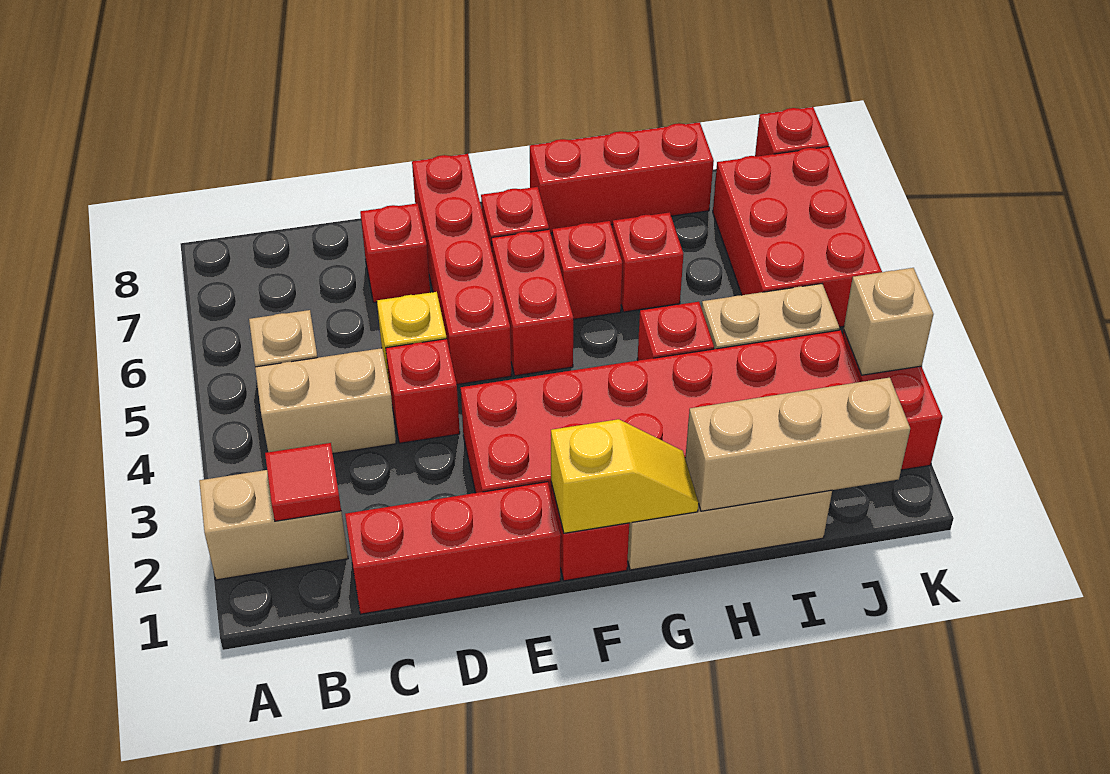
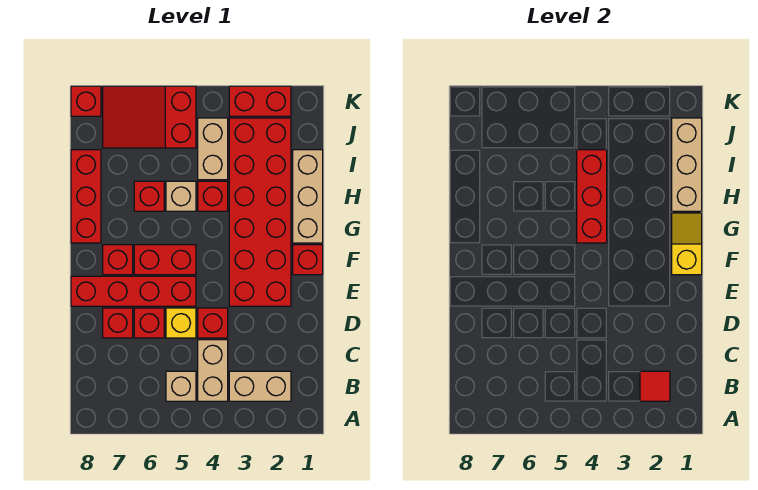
tan brick A2:B2 level 1 -> tan brick B2:B3 level 1
red brick C1:E1 level 1 -> red brick G4:I4 level 2
red brick G6 level 1 -> red brick D6 level 1
red brick J5:K7 level 1 -> red slope J5:K7 level 1 top 5
tan brick K3 level 2 -> tan brick H5 level 1

